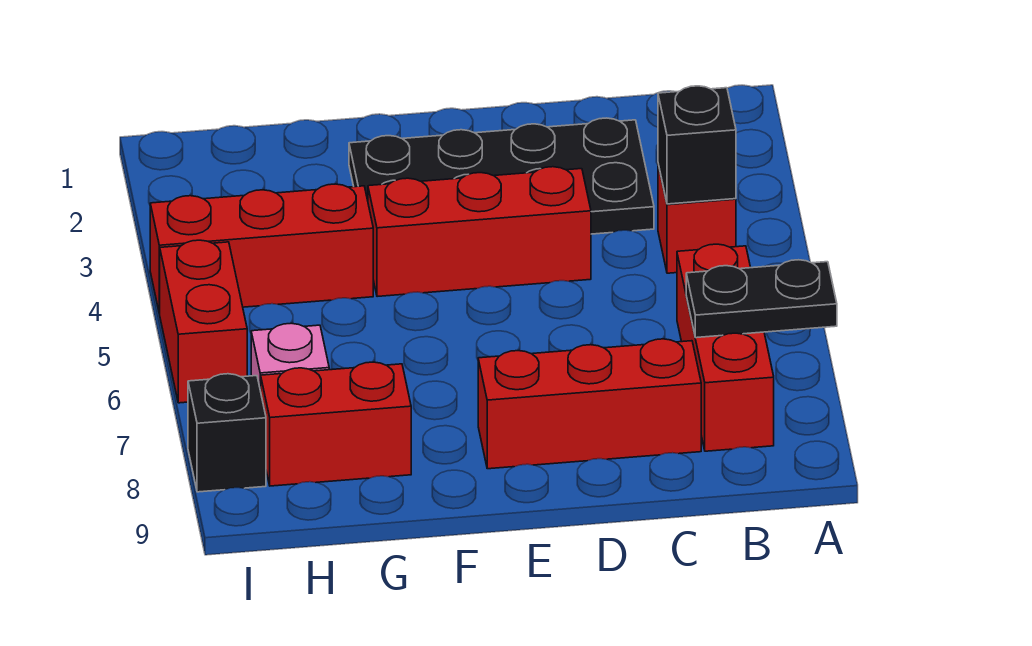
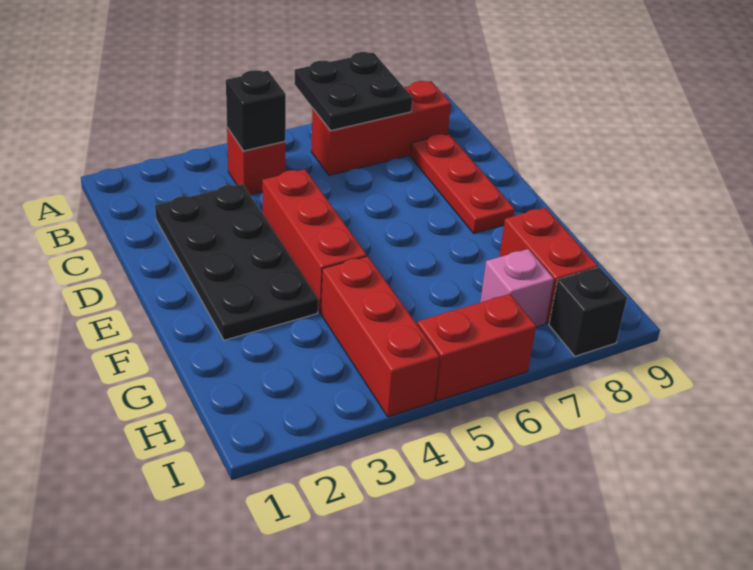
black plate A7:B7 level 2 -> black plate A6:B7 level 2
red brick C8:E8 level 1 -> red plate C8:E8 level 1

